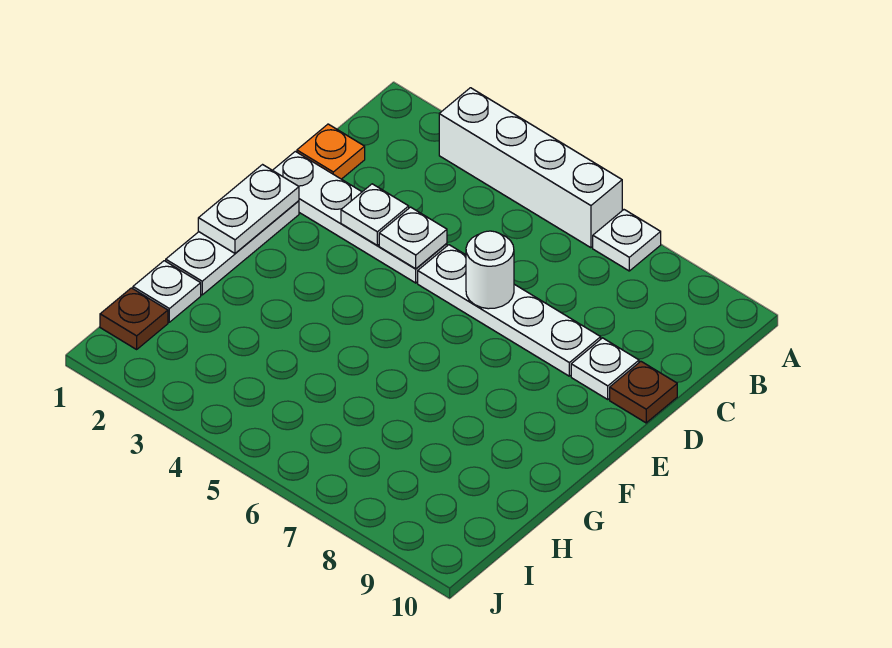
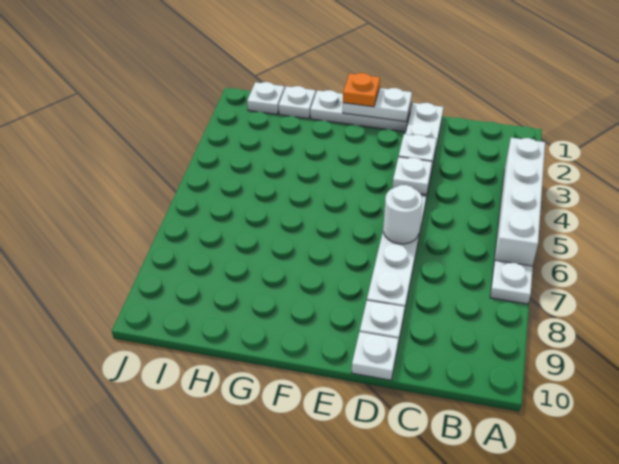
orange plate C1 level 1 -> orange plate F1 level 3
brown plate D10 level 1 -> white plate D10 level 1
brown plate I1 level 1 -> white plate I1 level 1

